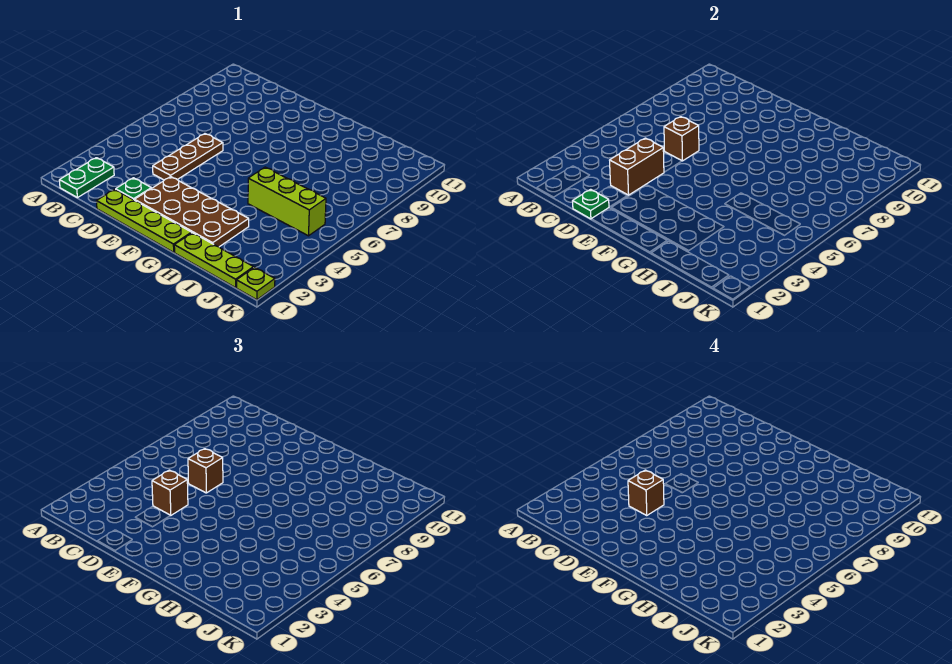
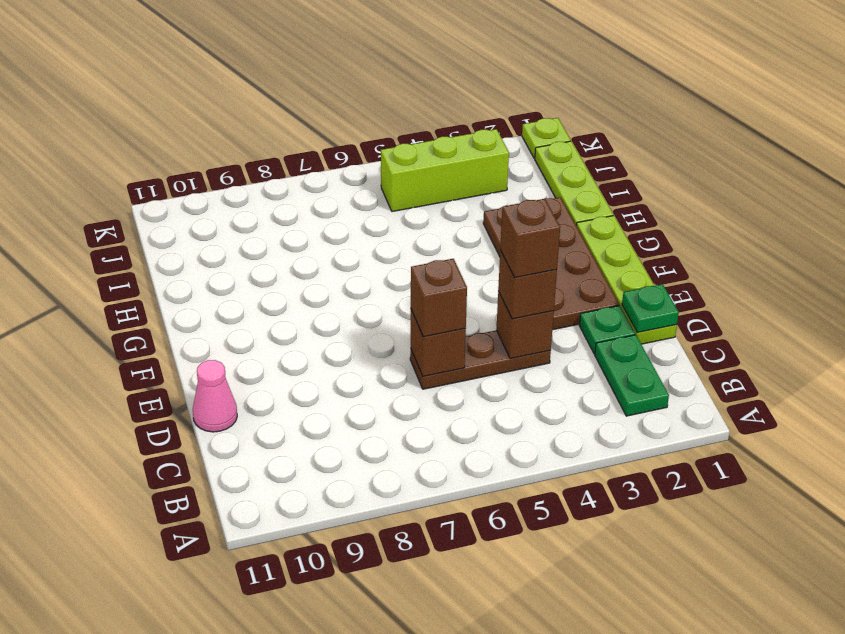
green plate B1:B2 level 1 -> green plate B2:C2 level 1
brown brick D3:D4 level 2 -> brown brick D4 level 2
none -> pink cone D11 level 1
lime brick H5:J5 level 1 -> lime brick J3:J5 level 1

